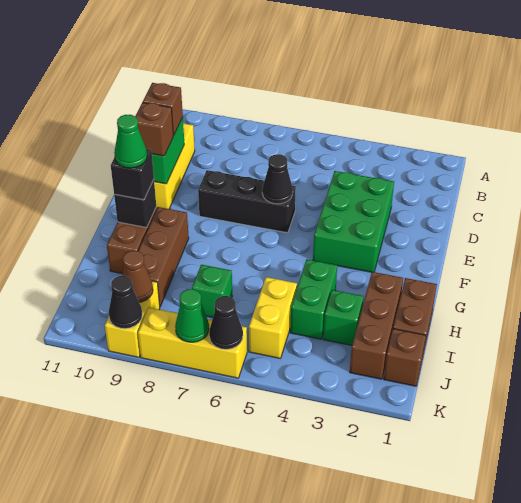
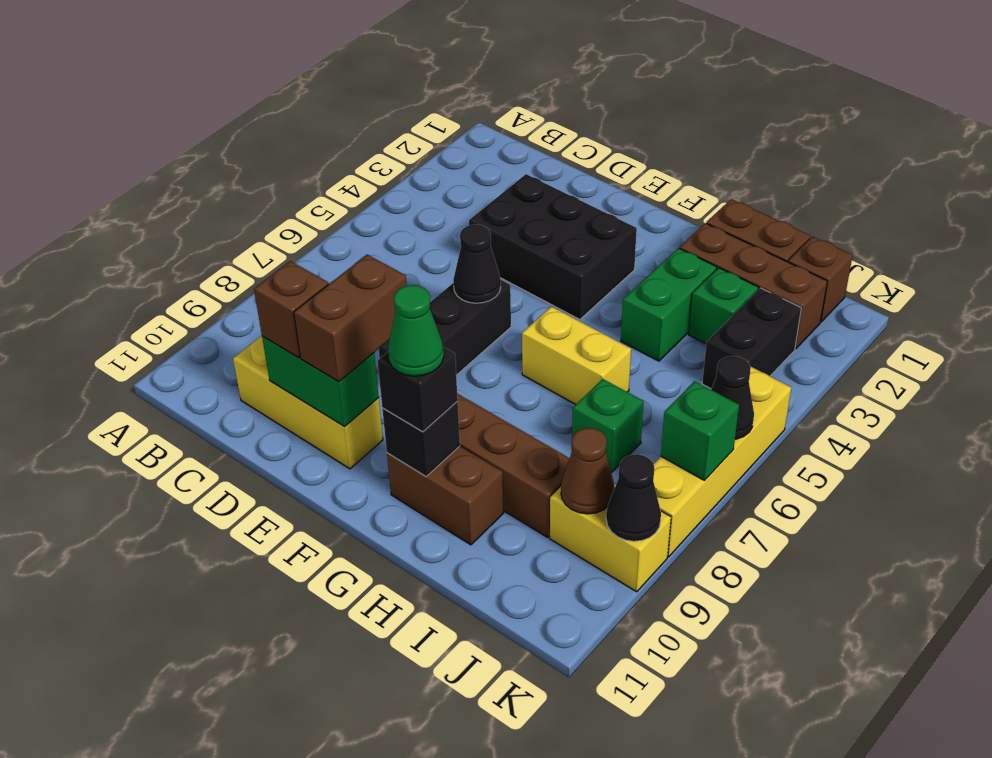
green brick D3:F4 level 1 -> black brick D3:F4 level 1
brown brick E10 level 3 -> brown brick E9:E10 level 3
green brick H4:I4 level 1 -> green brick H3:H4 level 1
yellow brick I5:J5 level 1 -> yellow brick G6:H6 level 1
none -> black brick J3:J4 level 1
yellow brick K6:K8 level 1 -> yellow brick K5:K8 level 1
green cone K7 level 2 -> green brick K7 level 2

